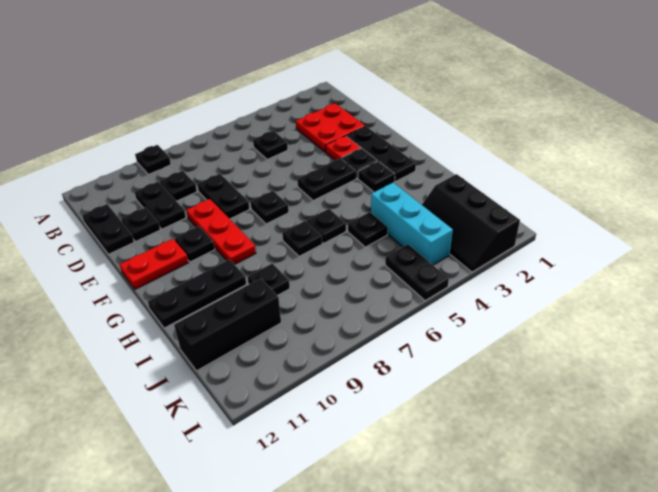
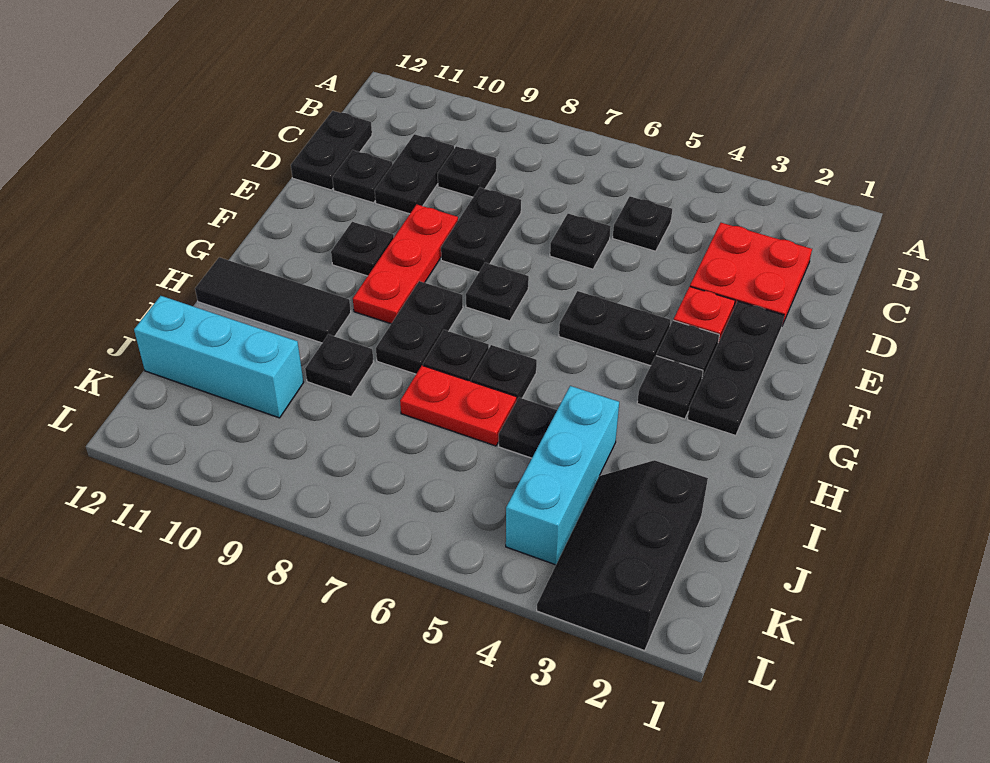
black plate A9 level 1 -> black plate D6 level 1
red plate F11:F12 level 1 -> red plate I6:I7 level 1
black plate H10:H12 level 1 -> black tile H10:H12 level 1
black brick J10:J12 level 1 -> cyan brick J10:J12 level 1
black plate K5:L5 level 1 -> black plate G8:H8 level 1

